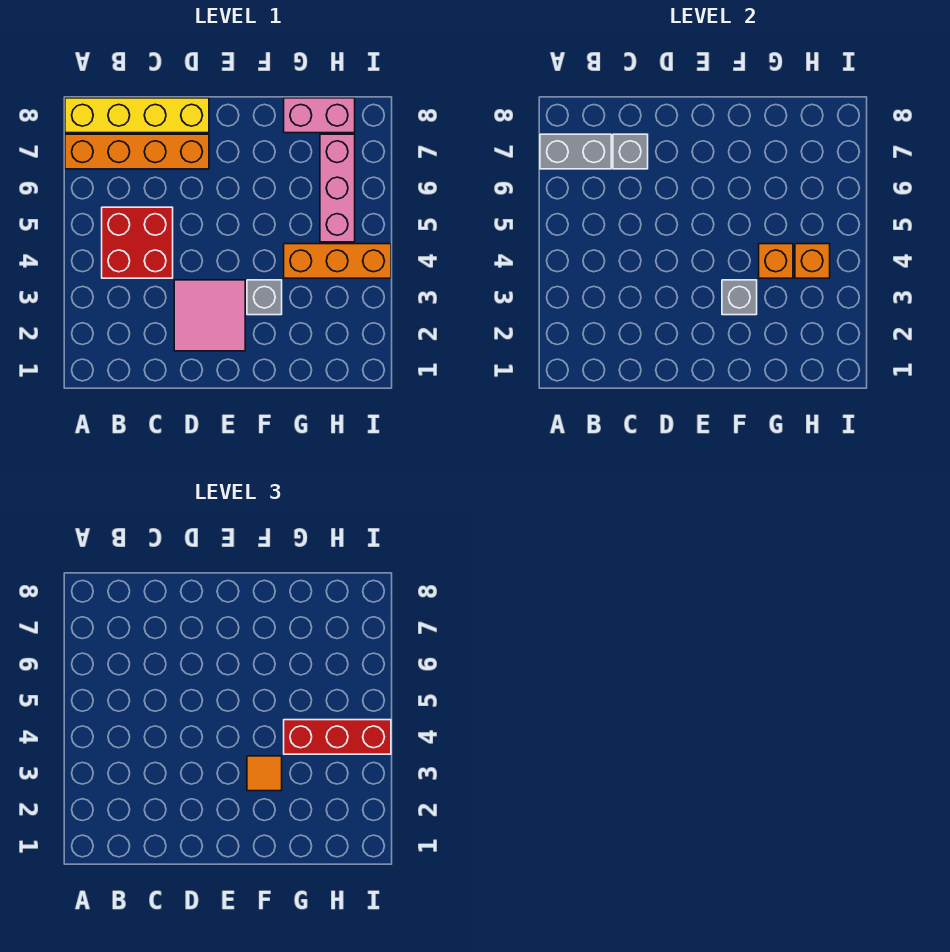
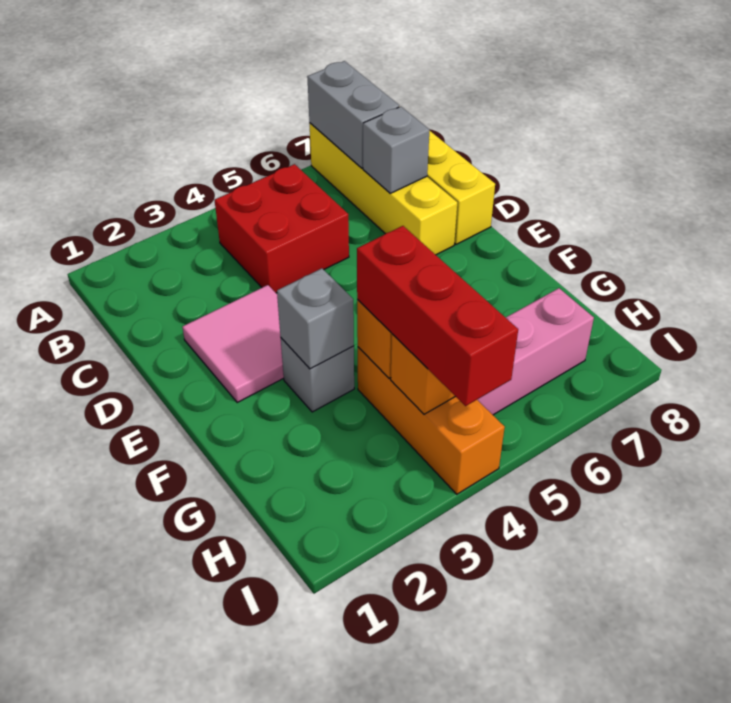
orange brick A7:D7 level 1 -> yellow brick A7:D7 level 1
orange tile F3 level 3 -> none
pink brick G8:H8 level 1 -> none

